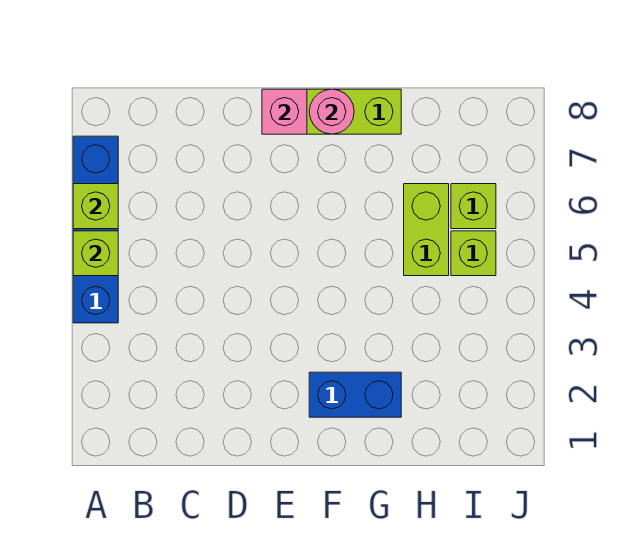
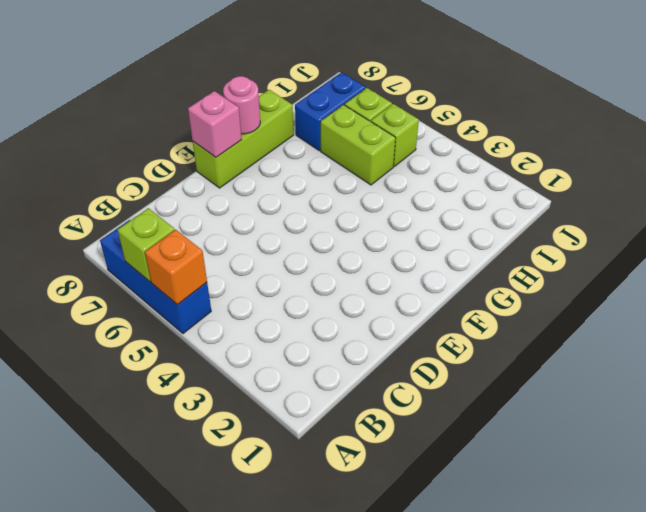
blue brick A4:A7 level 1 -> blue brick A5:A7 level 1
lime brick A5 level 2 -> orange brick A5 level 2
blue brick F2:G2 level 1 -> blue brick H7:I7 level 1

